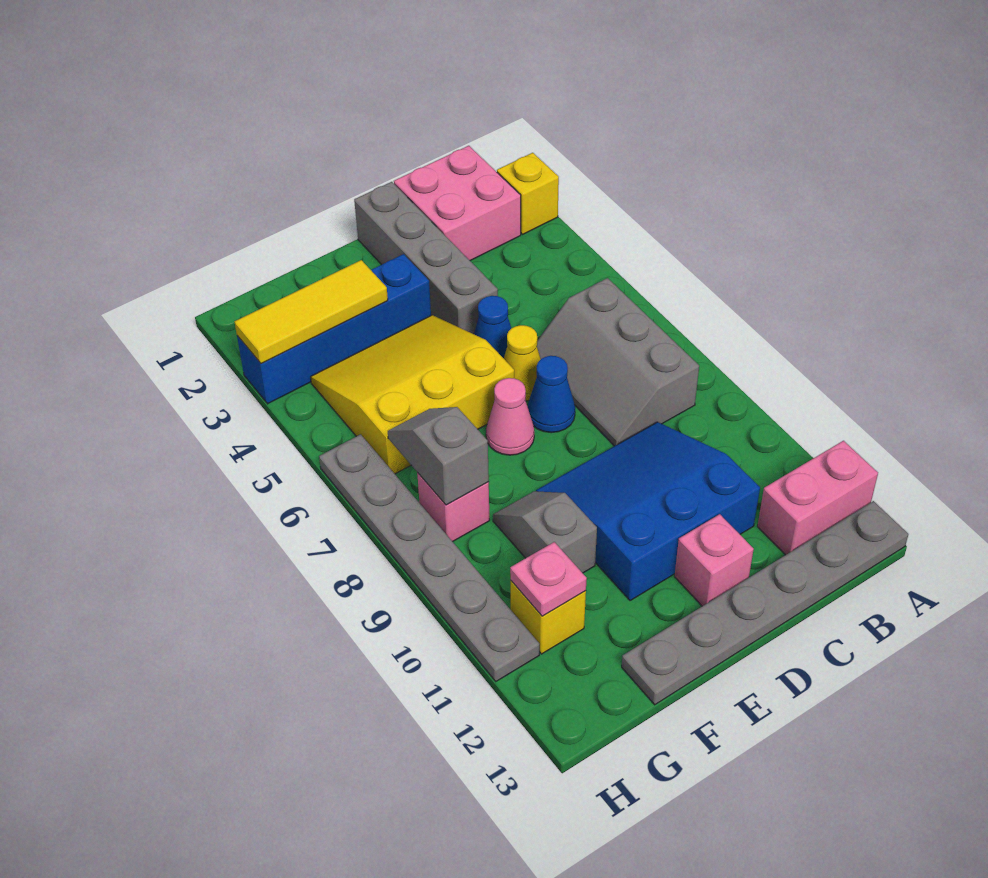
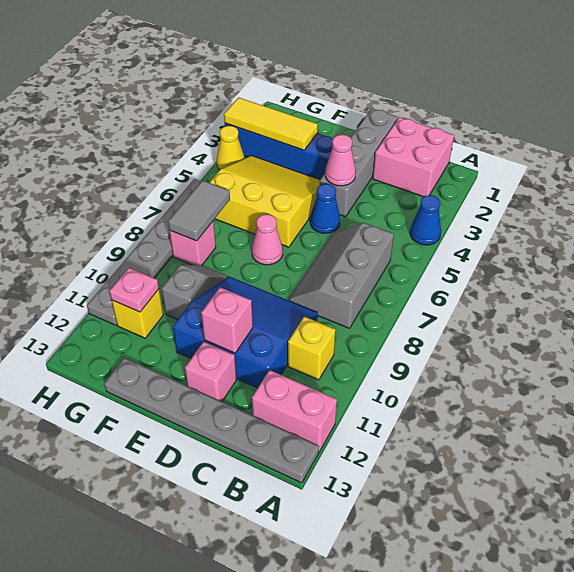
yellow brick A2 level 1 -> yellow brick B10 level 1
none -> pink cone D4 level 2
yellow cone D6 level 1 -> yellow cone H4 level 1
blue cone D7 level 1 -> blue cone A4 level 1
none -> pink brick D11 level 2
grey slope G7:G8 level 2 top 8 -> grey tile G7:G8 level 2

